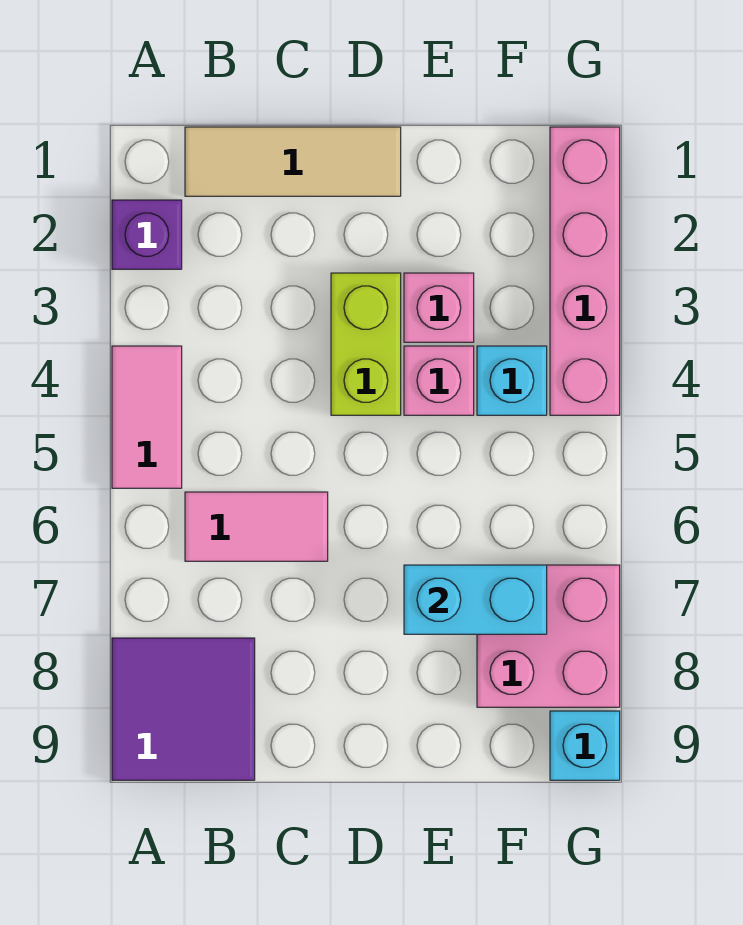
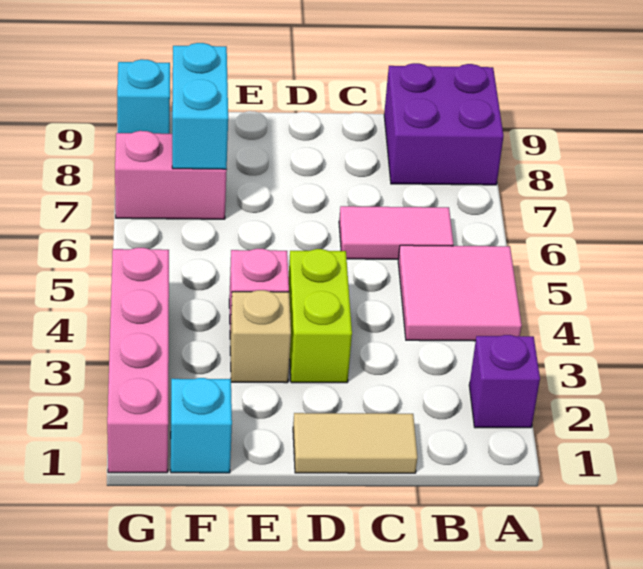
pink tile A4:A5 level 1 -> pink tile A4:B5 level 1
purple tile A8:B9 level 1 -> purple brick A8:B9 level 1
tan tile B1:D1 level 1 -> tan tile C1:D1 level 1
pink brick E3 level 1 -> tan brick E3 level 1
cyan brick E7:F7 level 2 -> cyan brick F7:F8 level 2
cyan brick F4 level 1 -> cyan brick F1 level 1
pink brick F7:G8 level 1 -> pink brick F7:G7 level 1

